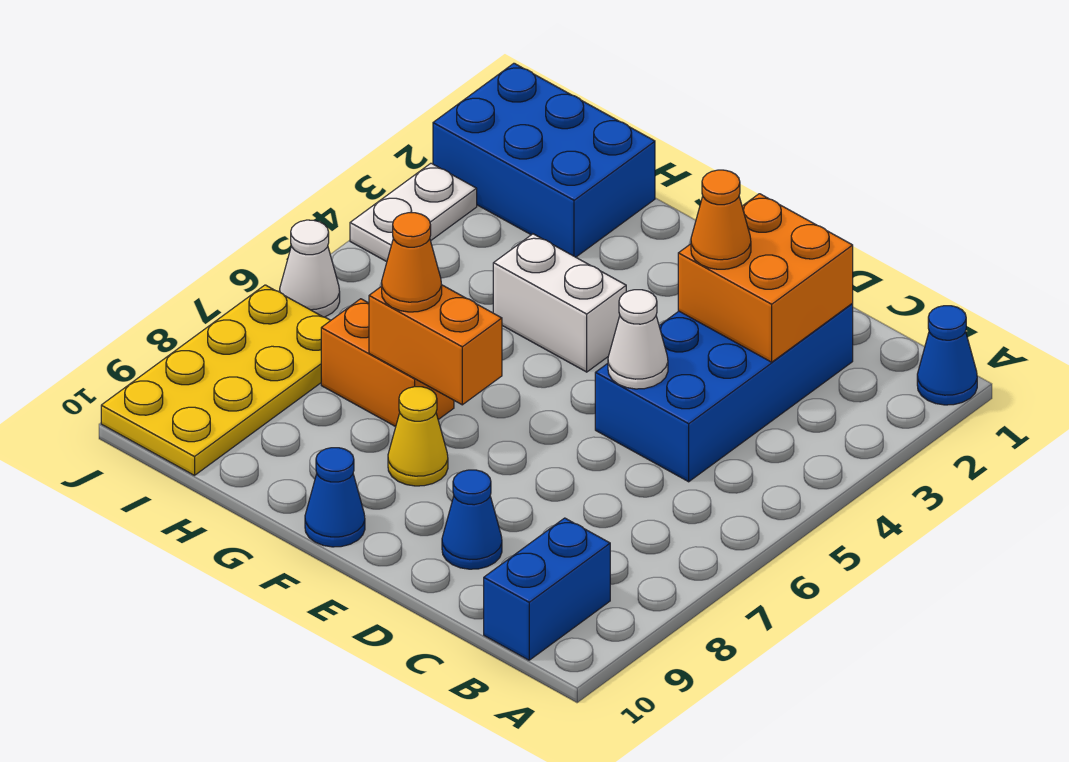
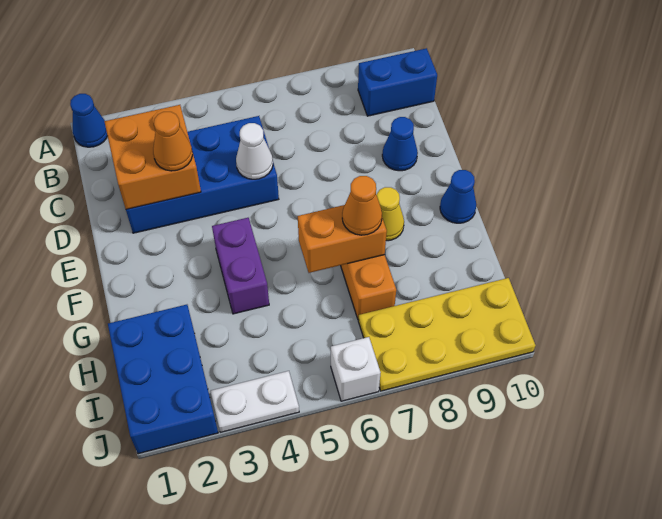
white brick F4:G4 level 1 -> purple brick F4:G4 level 1
orange brick F7:G7 level 2 -> orange brick G6:G7 level 2
white cone J6 level 1 -> white brick J6 level 1

